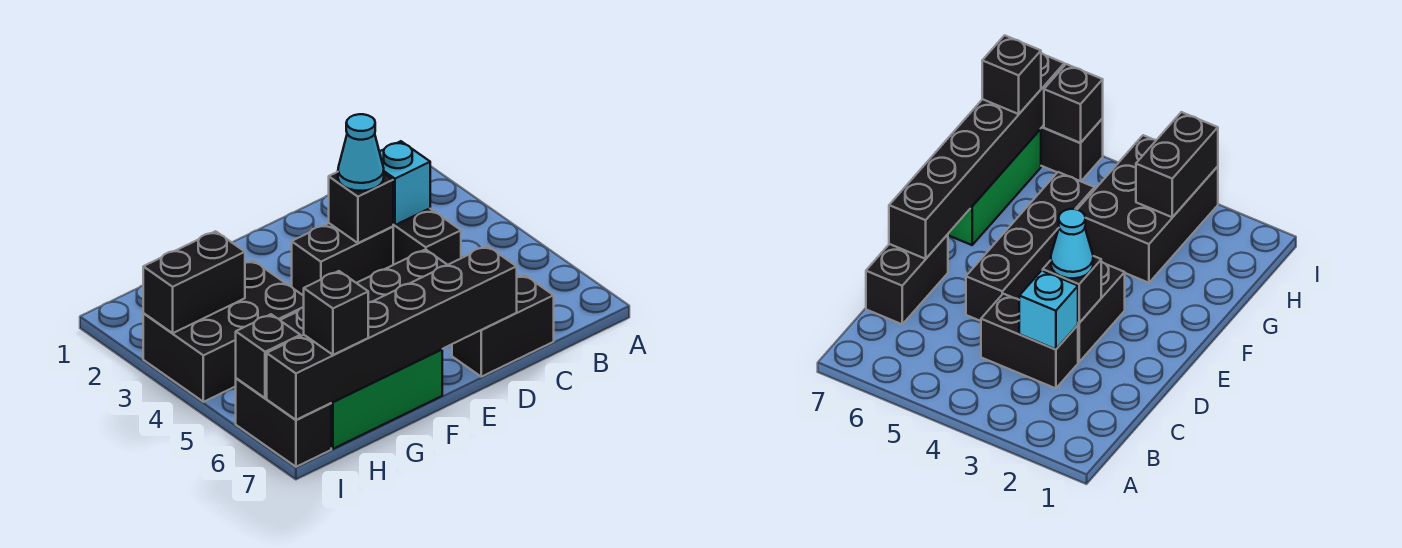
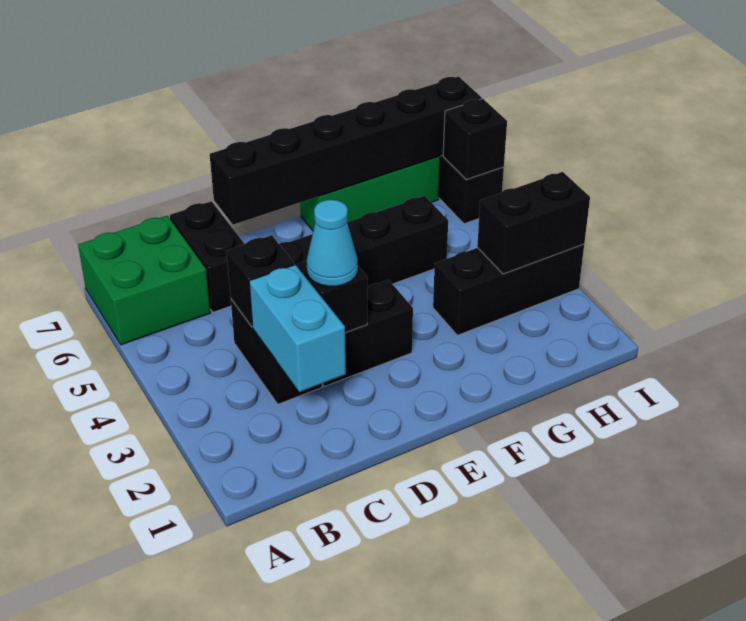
none -> green brick A6:B7 level 1
cyan brick C3 level 2 -> cyan brick C2:C3 level 2
black brick C7:D7 level 1 -> black brick C6:C7 level 1
black brick G3:I4 level 1 -> black brick G3:I3 level 1
black brick H7 level 3 -> black brick C4 level 2

